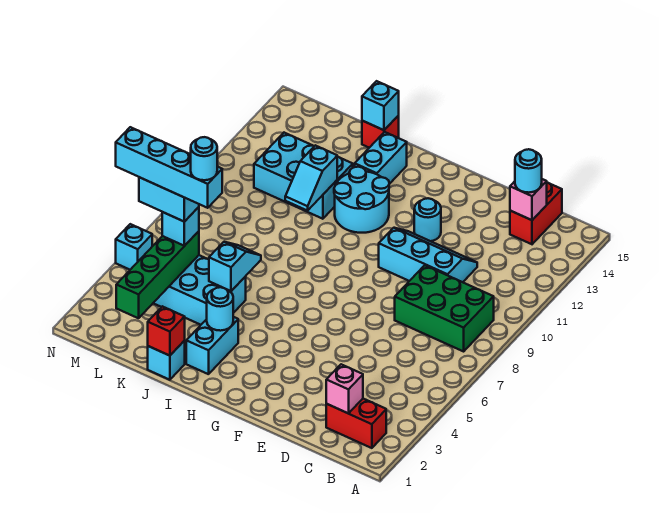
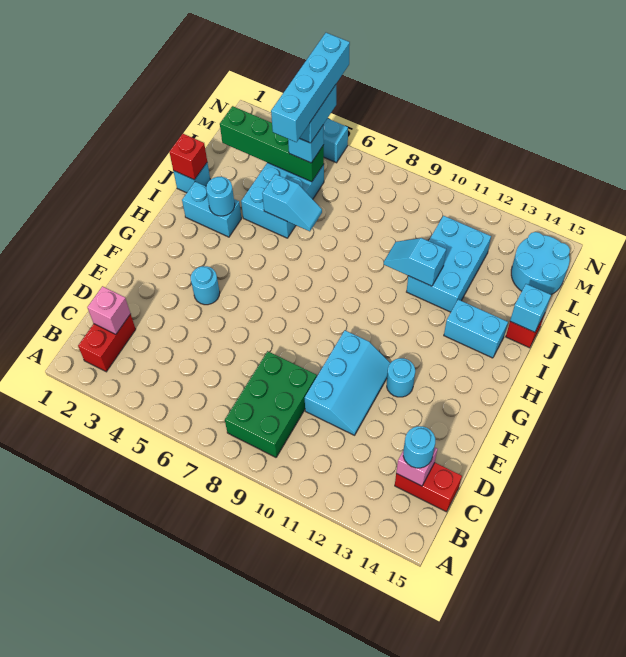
cyan round brick H11:I12 level 1 -> cyan round brick L14:M15 level 1
cyan round brick K5 level 6 -> cyan round brick F4 level 1

